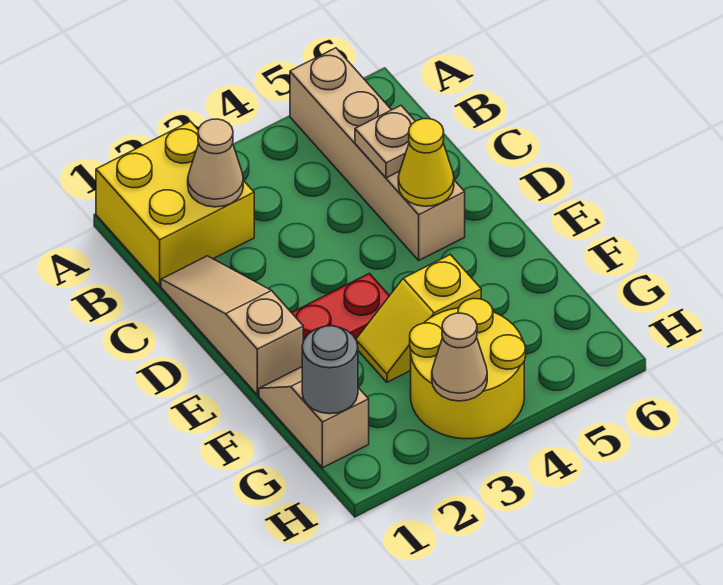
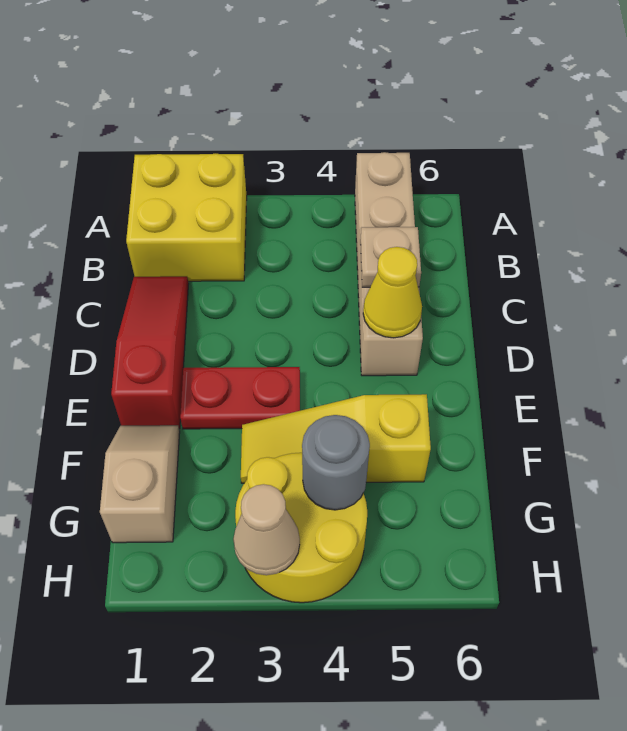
tan cone B2 level 2 -> none
tan slope C1:E1 level 1 top E -> red slope C1:E1 level 1 top E
yellow slope F3:F4 level 1 top 4 -> yellow slope F3:F5 level 1 top 5
grey round brick G1 level 2 -> grey round brick G4 level 2

